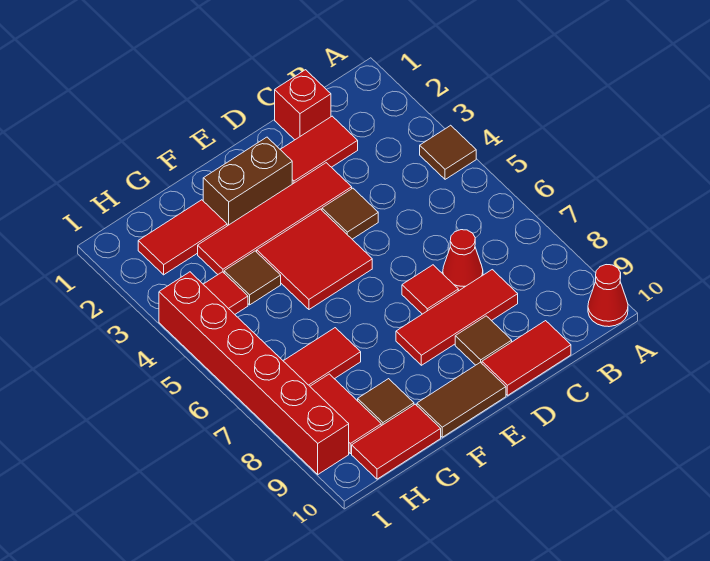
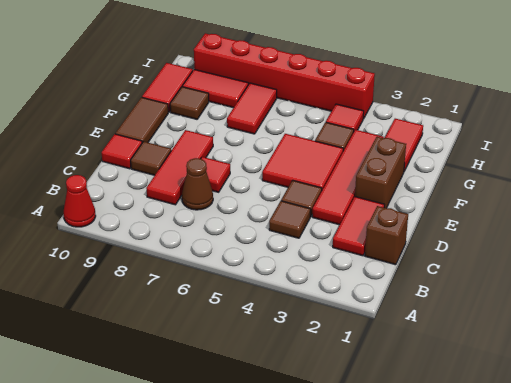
brown tile A4 level 1 -> brown tile C4 level 1
red brick C1 level 1 -> brown brick C1 level 1
red cone C7 level 1 -> brown cone C7 level 1
red tile C10:D10 level 1 -> red tile D10 level 1

